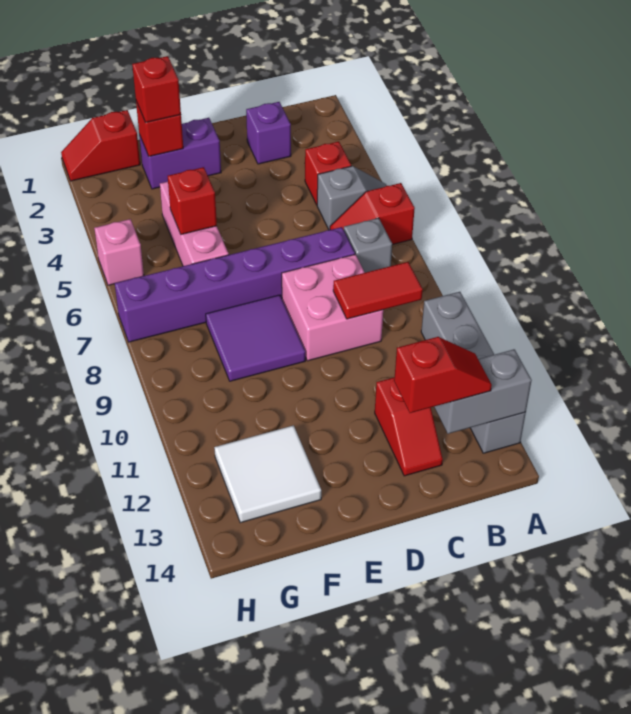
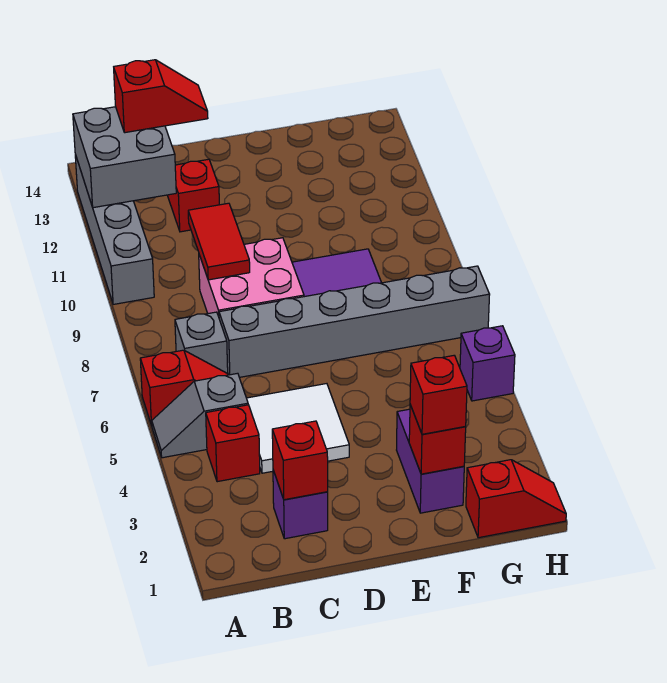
grey brick A13:B13 level 2 -> grey brick A12:B13 level 2
red tile B9:C9 level 2 -> red tile C9:C10 level 2
red slope B13:C13 level 3 top C -> red slope B13:C13 level 3 top B
purple brick C7:H7 level 1 -> grey brick C7:H7 level 1
purple brick E2:F2 level 1 -> purple brick F2:F3 level 1
pink brick F4:F6 level 1 -> none
red brick F5 level 2 -> red brick C2 level 2
white tile F12:G13 level 1 -> white tile C4:D5 level 1
pink brick H5 level 1 -> purple brick H5 level 1

